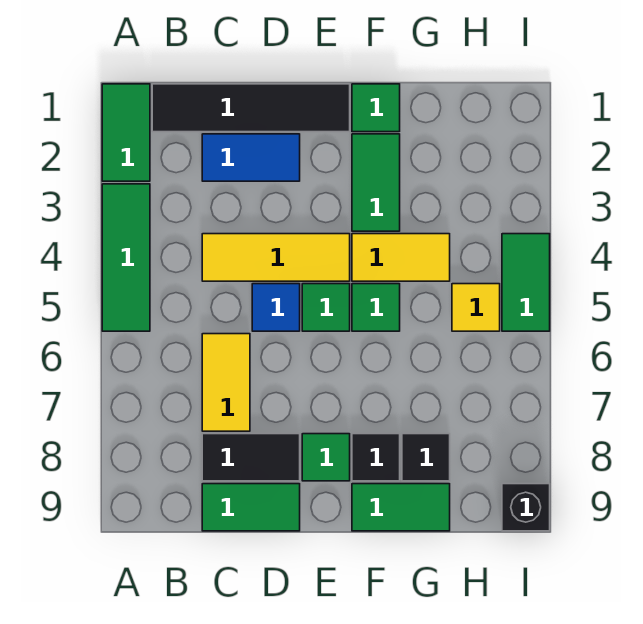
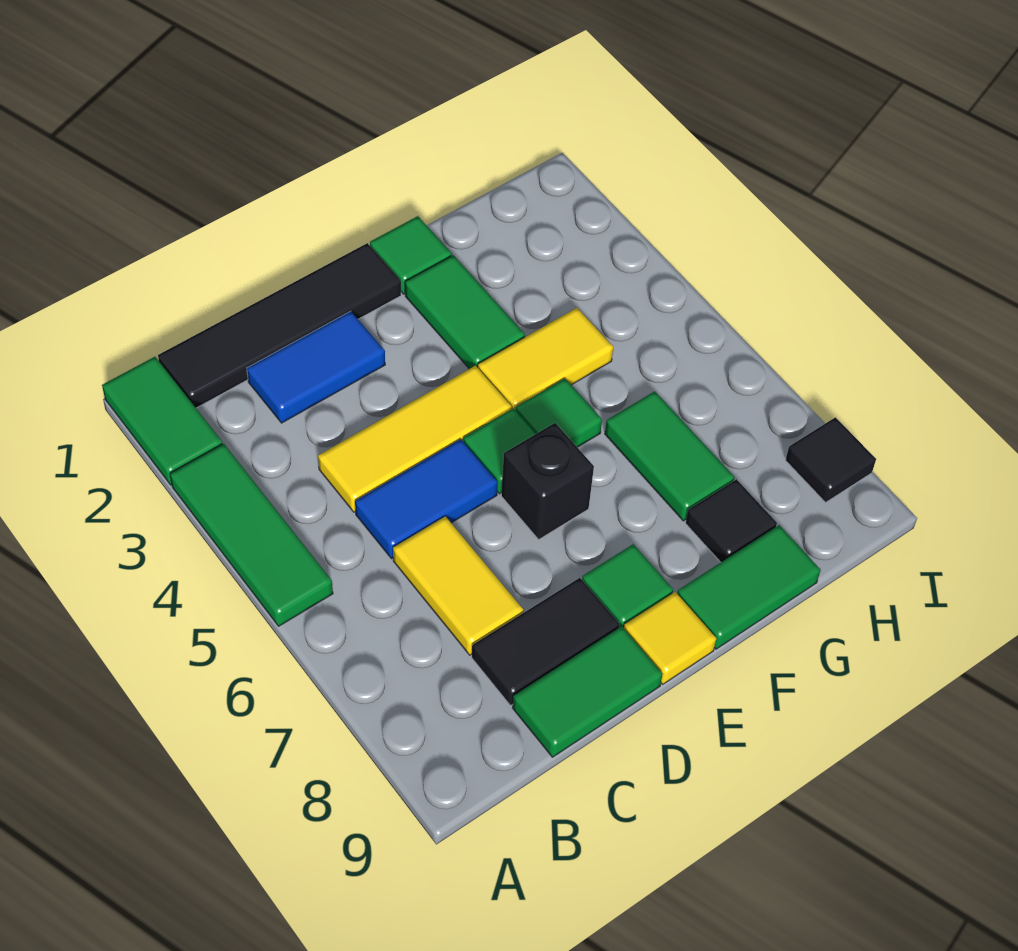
blue tile D5 level 1 -> blue tile C5:D5 level 1
black tile F8 level 1 -> black tile I8 level 1
yellow tile H5 level 1 -> yellow tile E9 level 1
green tile I4:I5 level 1 -> green tile G6:G7 level 1
black brick I9 level 1 -> black brick E6 level 1

